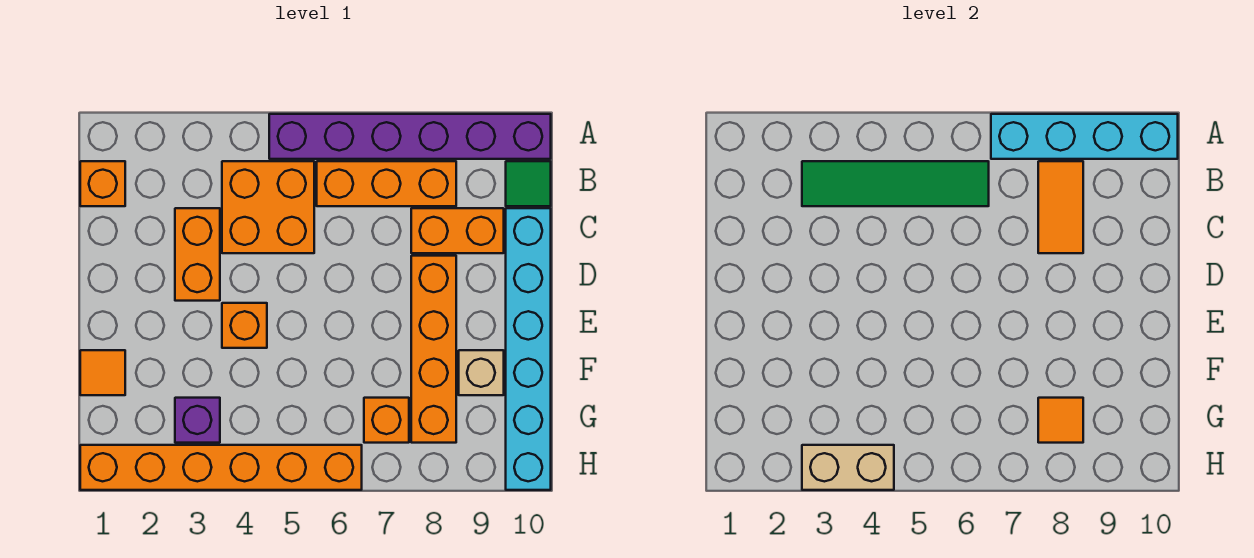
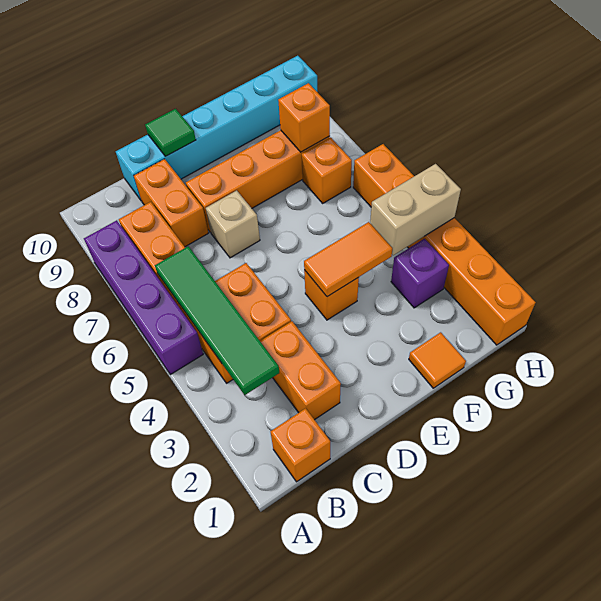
purple brick A5:A10 level 1 -> purple brick A5:A8 level 1
cyan brick A7:A10 level 2 -> none
orange tile B8:C8 level 2 -> orange tile E4:F4 level 2
green tile B10 level 1 -> green tile D10 level 2
orange brick C3:D3 level 1 -> orange brick C2:C3 level 1
tan brick F9 level 1 -> tan brick D7 level 1
orange tile G8 level 2 -> orange brick G8 level 2
tan brick H3:H4 level 2 -> tan brick G4:H4 level 2

